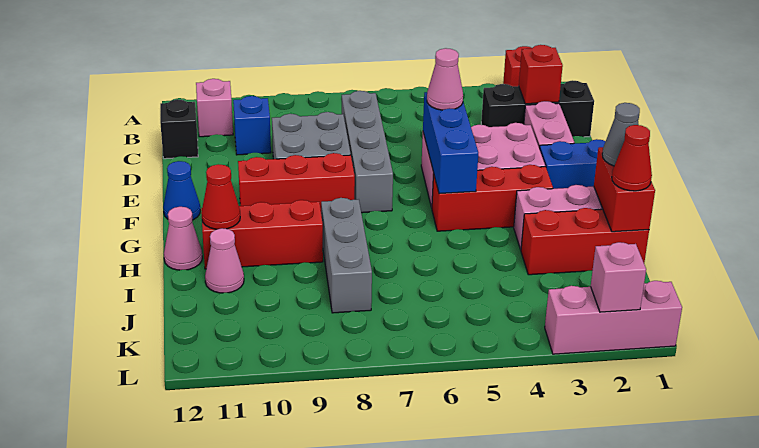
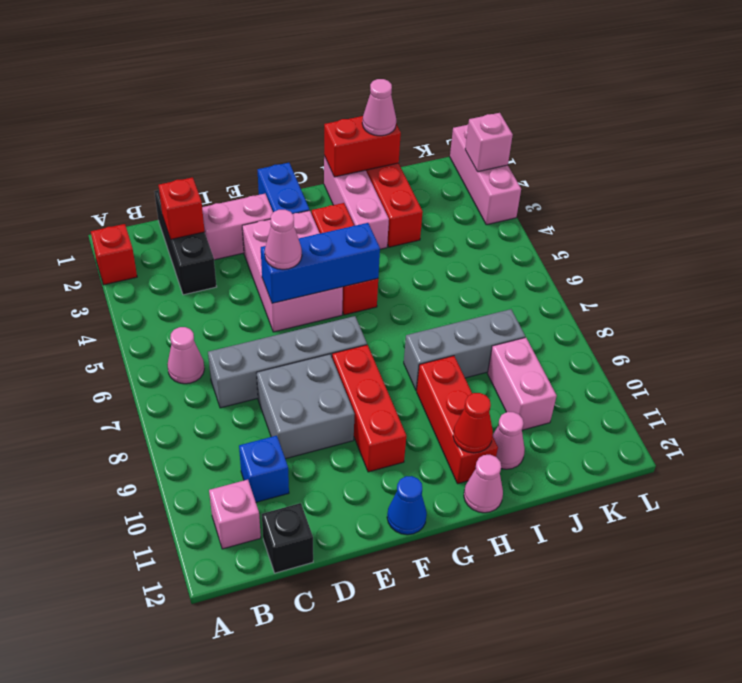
none -> pink cone B6 level 1
grey cone H1 level 3 -> none
red cone I1 level 3 -> pink cone I1 level 3
none -> pink brick J9:J10 level 1

